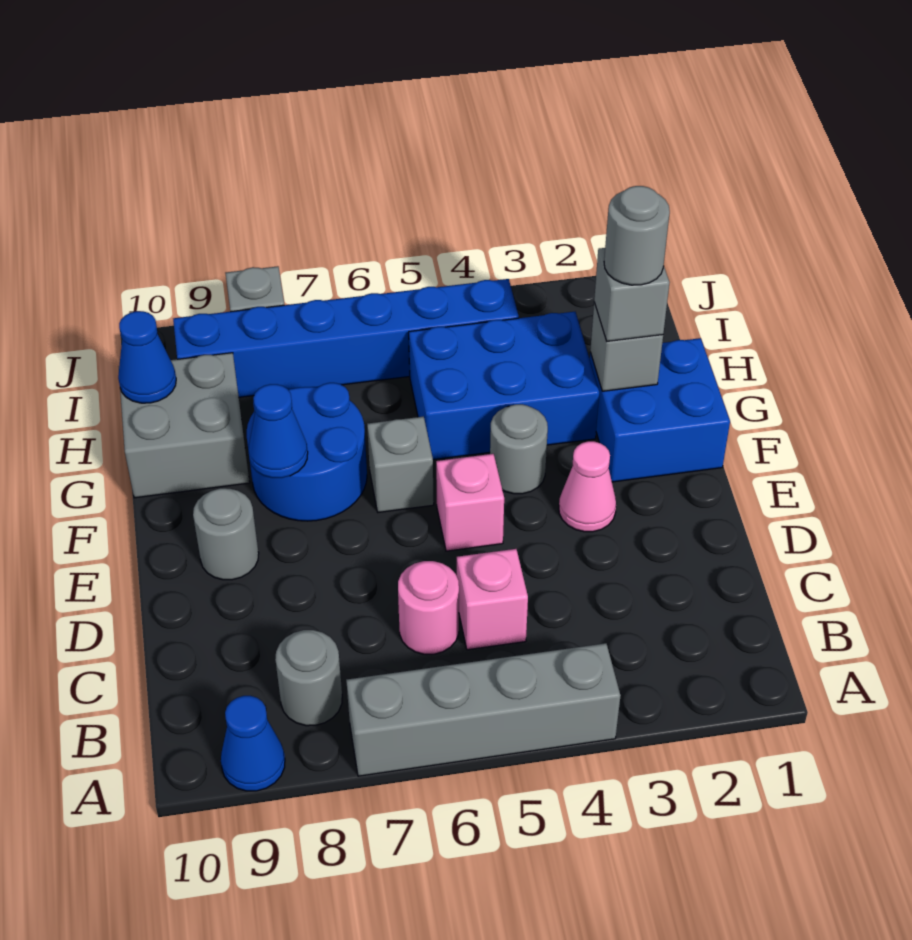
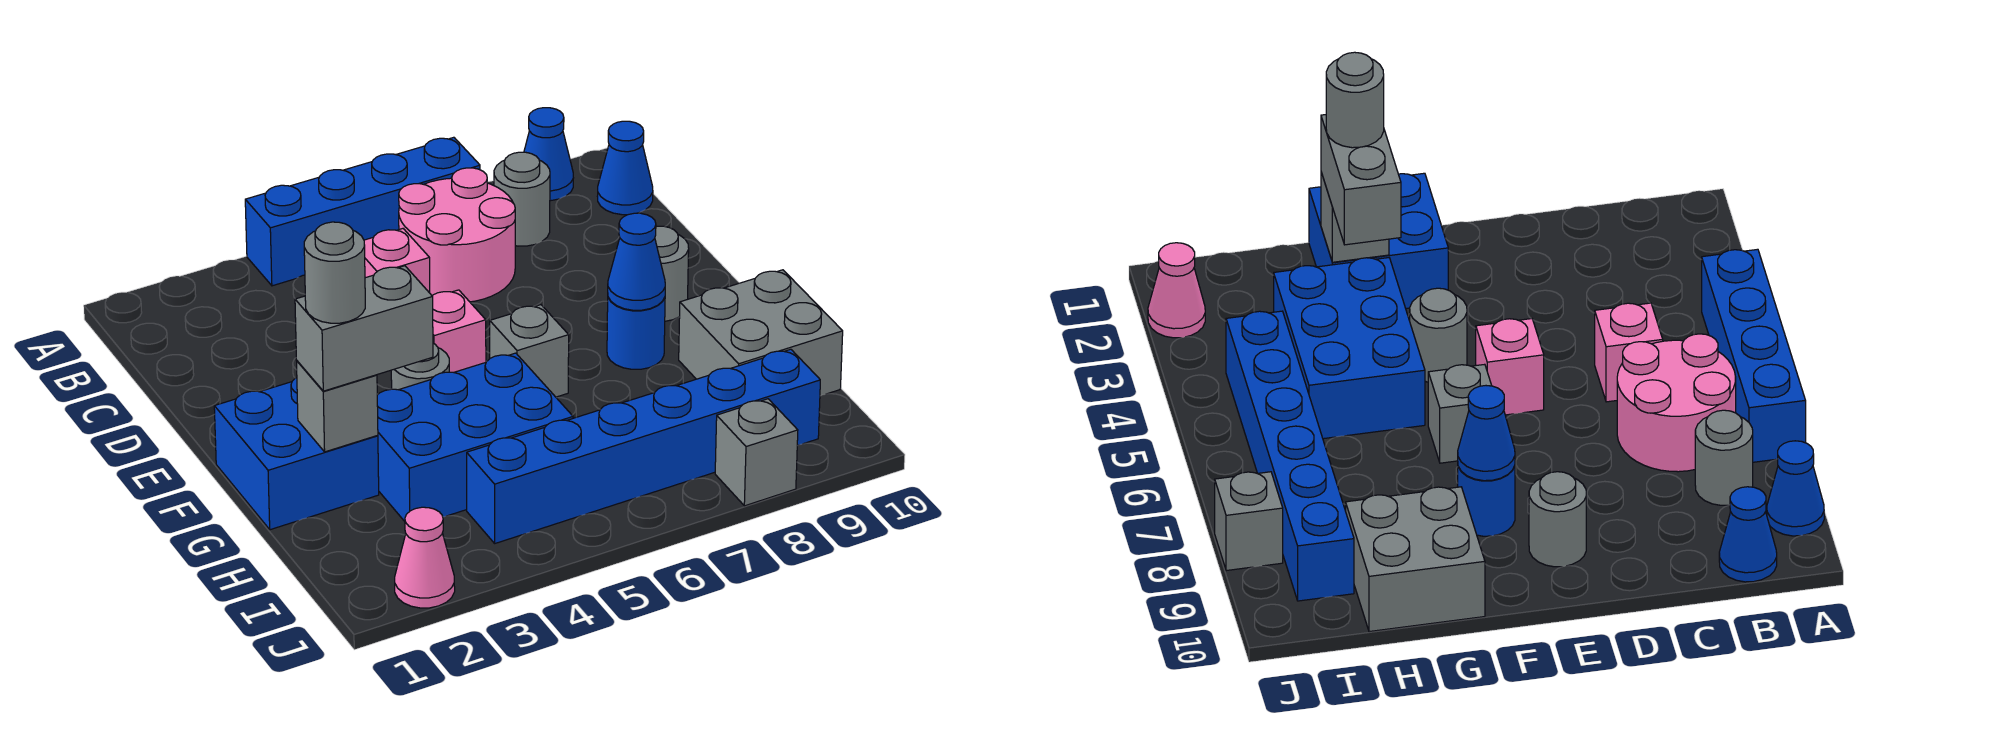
grey brick A4:A7 level 1 -> blue brick A4:A7 level 1
pink round brick C6 level 1 -> pink round brick B6:C7 level 1
pink cone E3 level 1 -> pink cone J2 level 1
blue round brick F7:G8 level 1 -> blue round brick F8 level 1
grey brick G2 level 3 -> grey brick G2:G3 level 3
blue cone H10 level 2 -> blue cone B10 level 1

